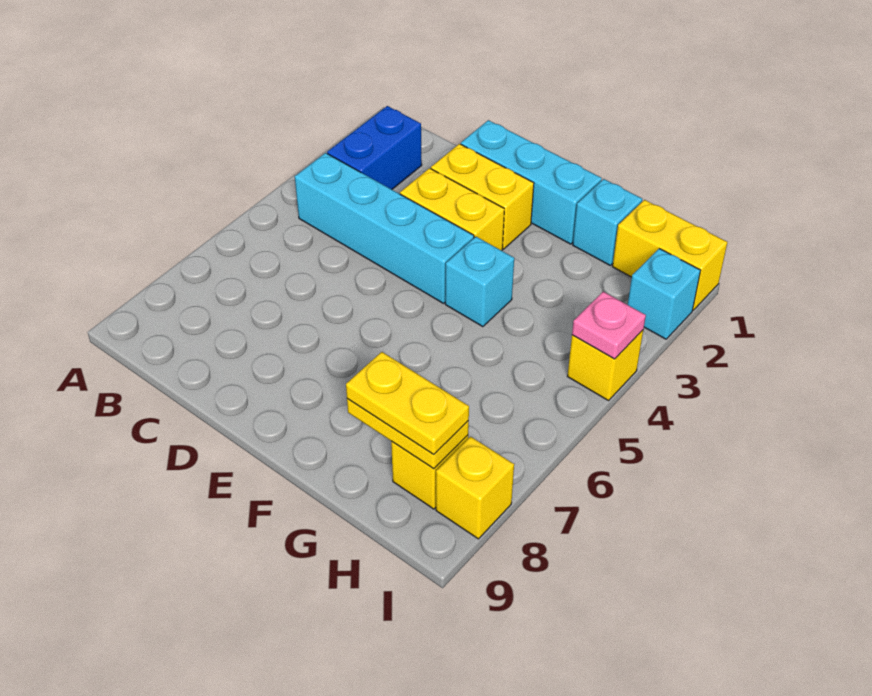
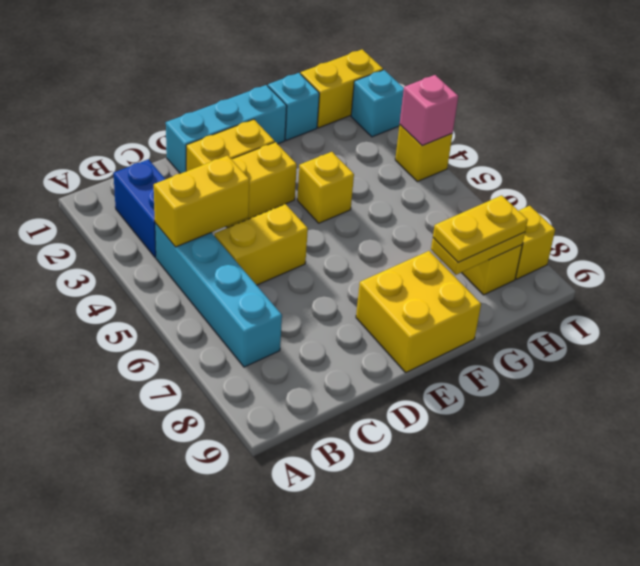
cyan brick B4:E4 level 1 -> cyan brick B4:B7 level 1
none -> yellow brick B4:C4 level 2
none -> yellow brick C5:D5 level 1
none -> yellow brick E8:F9 level 1
cyan brick F4 level 1 -> yellow brick F4 level 1
pink plate I4 level 2 -> pink brick I4 level 2

